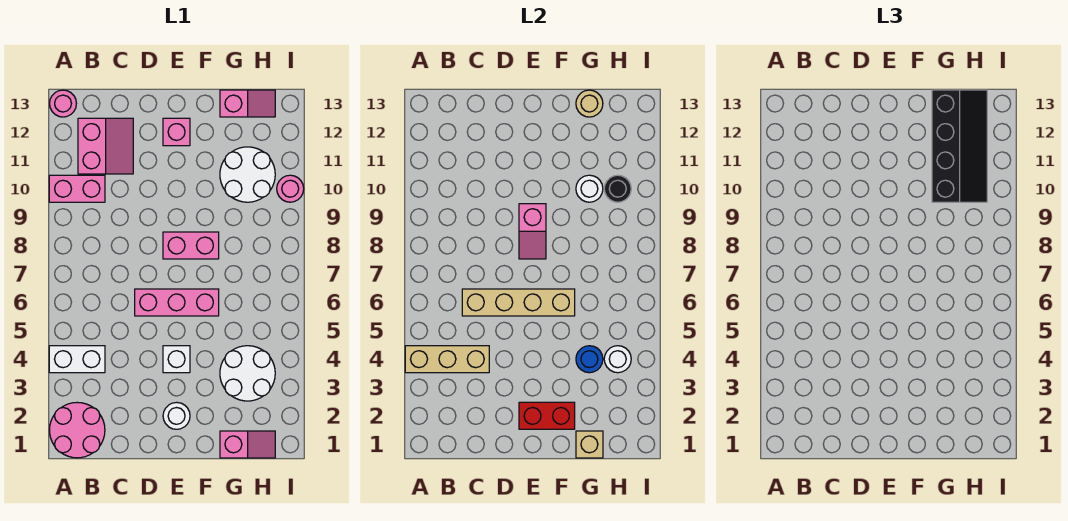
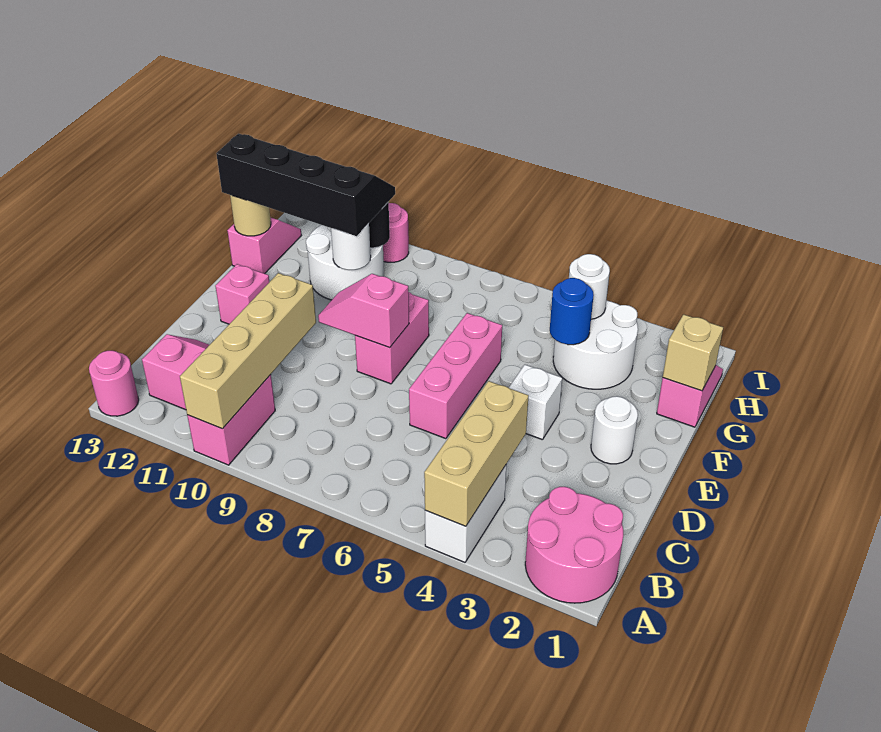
tan brick C6:F6 level 2 -> tan brick A10:D10 level 2
red brick E2:F2 level 2 -> none
pink slope E8:E9 level 2 top 9 -> pink slope E8:E9 level 2 top 8

